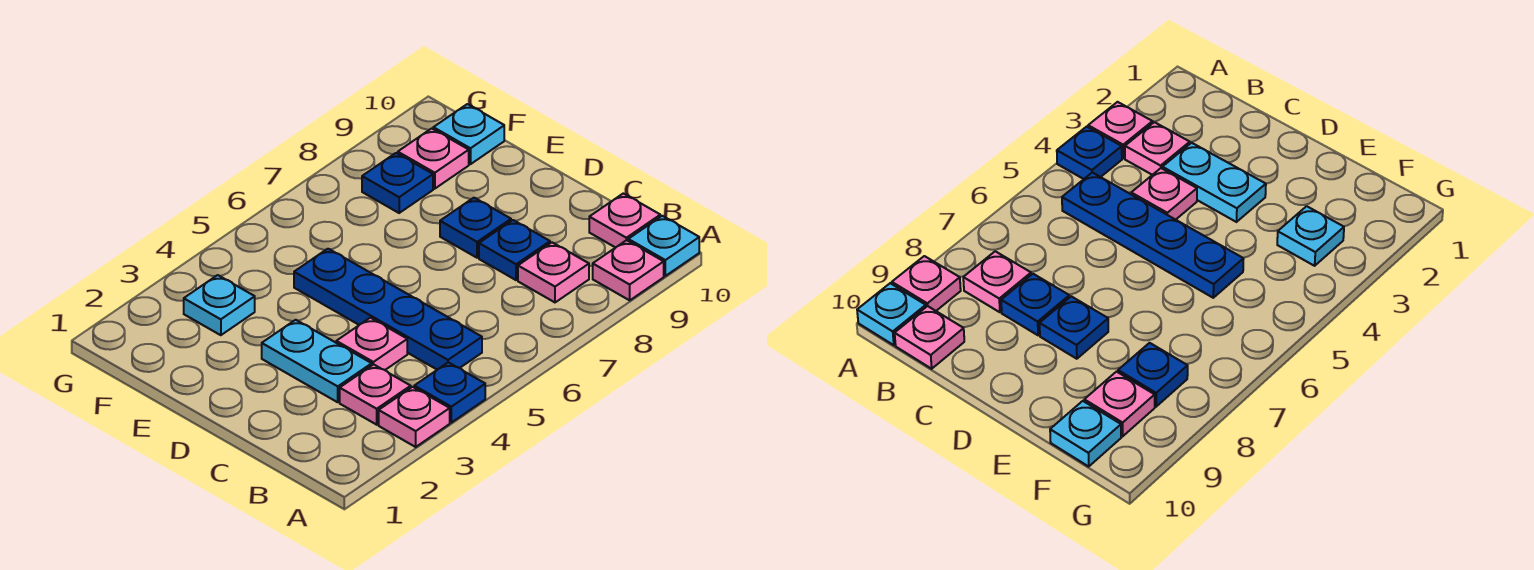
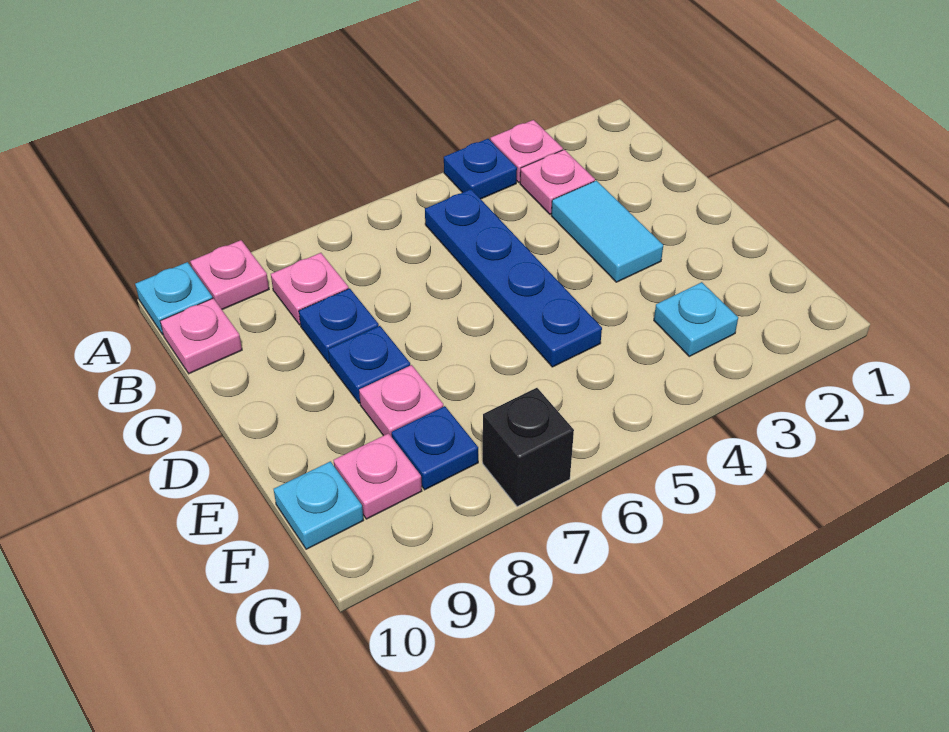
cyan plate C3:D3 level 1 -> cyan tile C3:D3 level 1
pink plate C4 level 1 -> pink plate E8 level 1
none -> black brick G7 level 1

